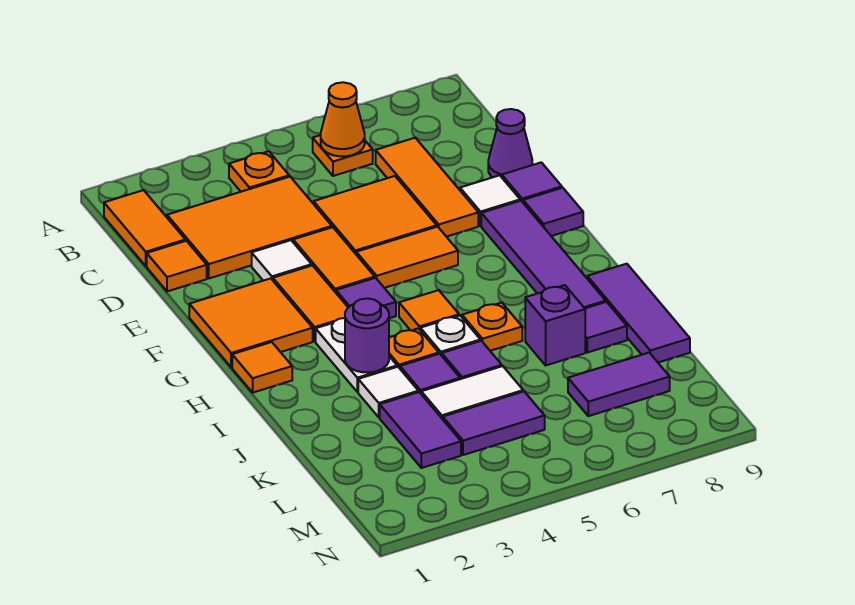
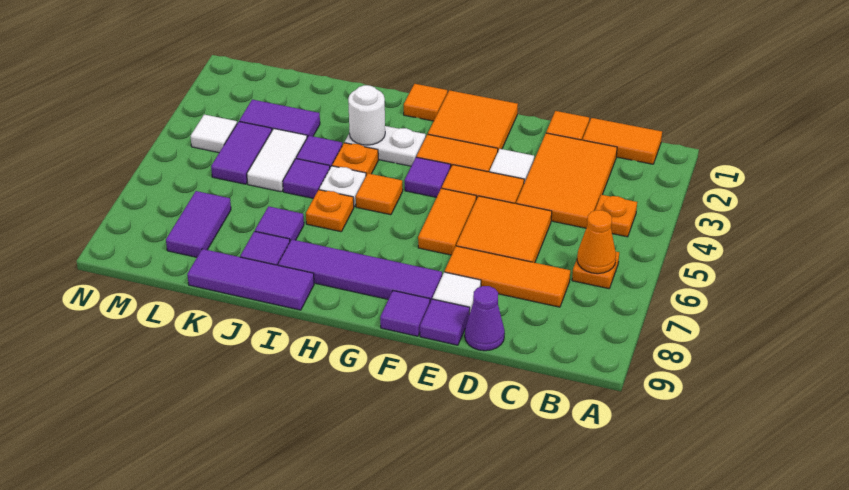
purple round brick I3 level 2 -> white round brick I3 level 2
white tile J3 level 1 -> white tile M4 level 1
purple brick J7 level 1 -> purple tile J7 level 1

